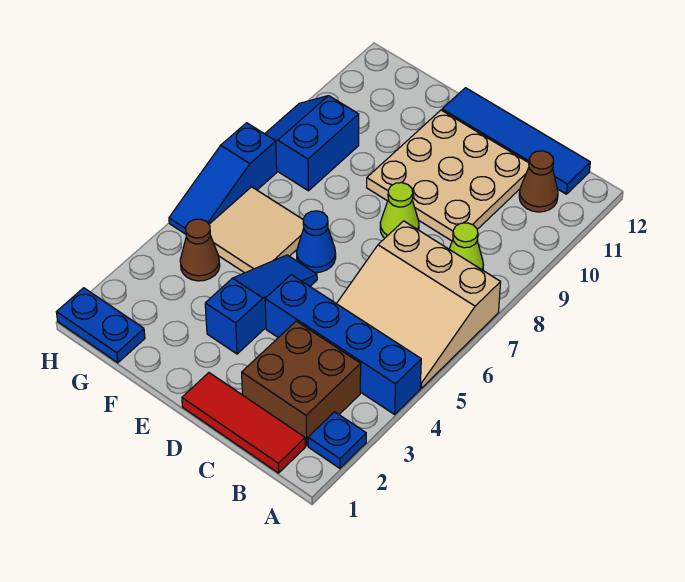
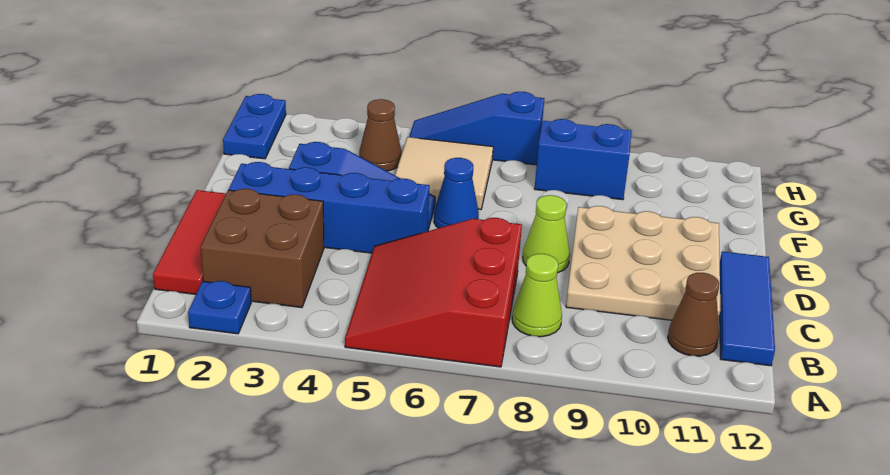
blue brick A4:D4 level 1 -> blue brick D2:D5 level 1
tan slope A5:C7 level 1 top 7 -> red slope A5:C7 level 1 top 7
blue tile B12:E12 level 1 -> blue tile B12:D12 level 1

